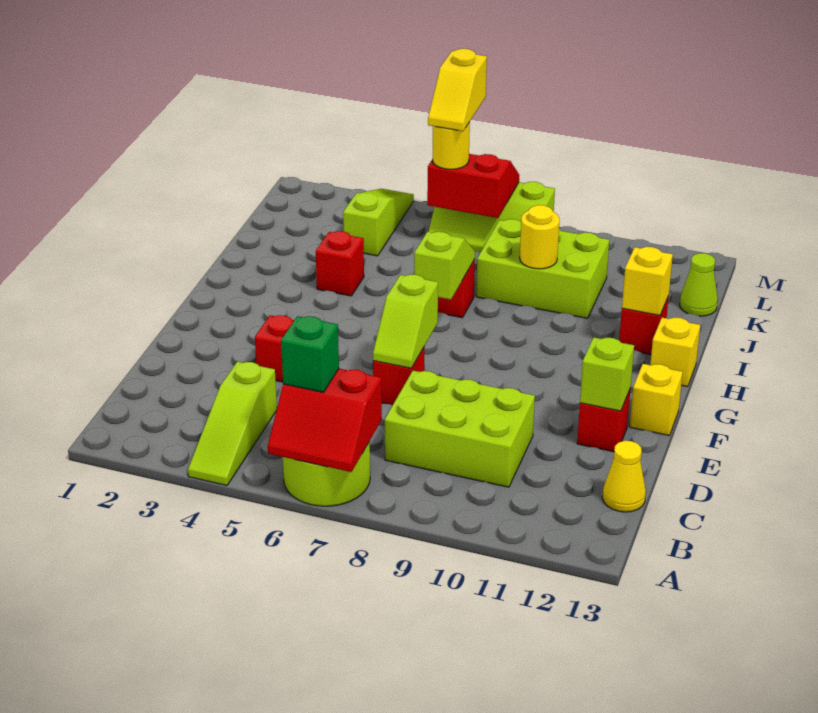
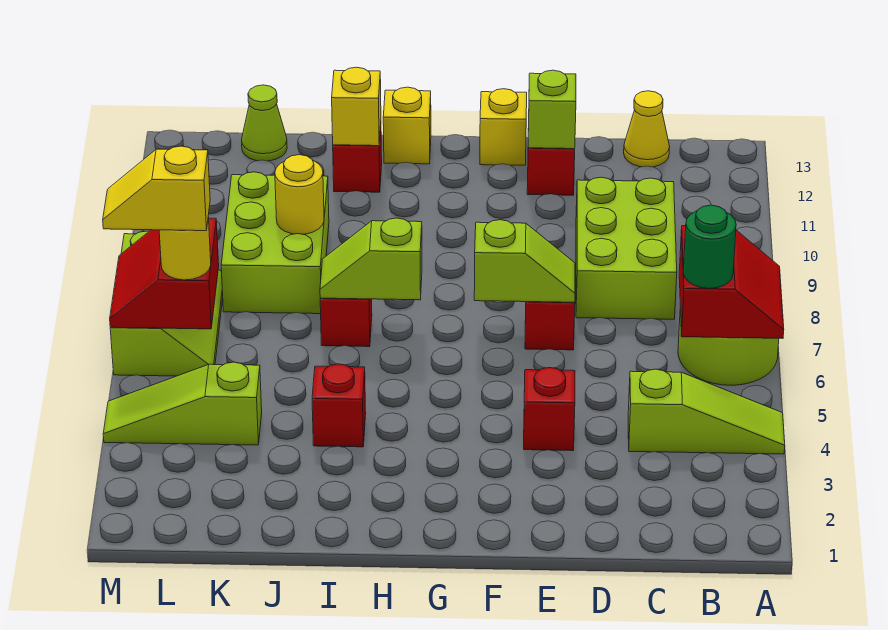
green brick B6 level 3 -> green round brick B6 level 3
yellow slope L6:M6 level 4 top M -> yellow slope L6:M6 level 4 top L

